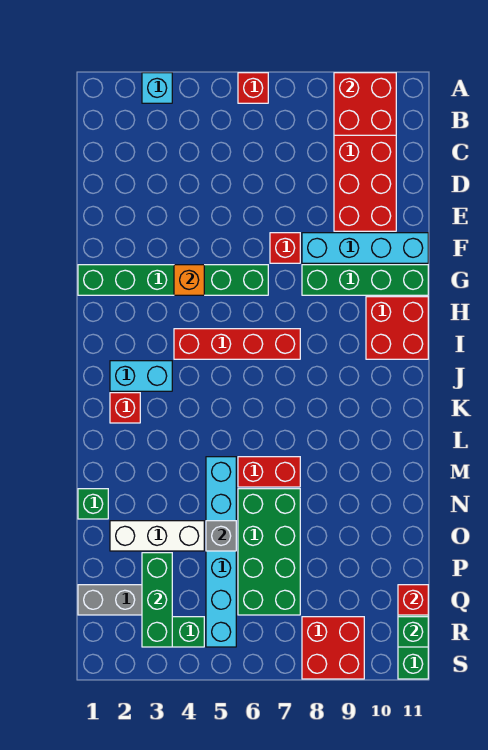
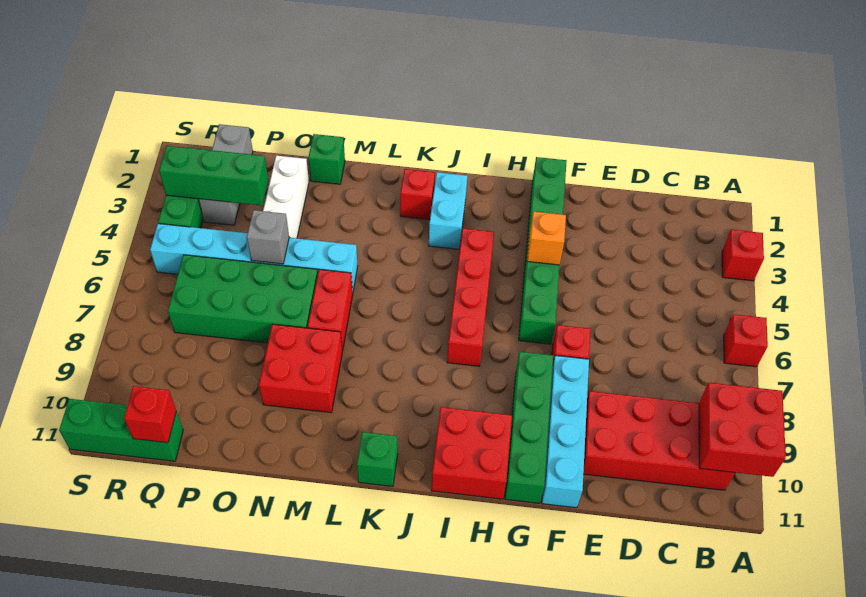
cyan brick A3 level 1 -> red brick A3 level 1
red brick R8:S9 level 1 -> red brick M8:N9 level 1
green brick R11 level 2 -> green brick K11 level 1

